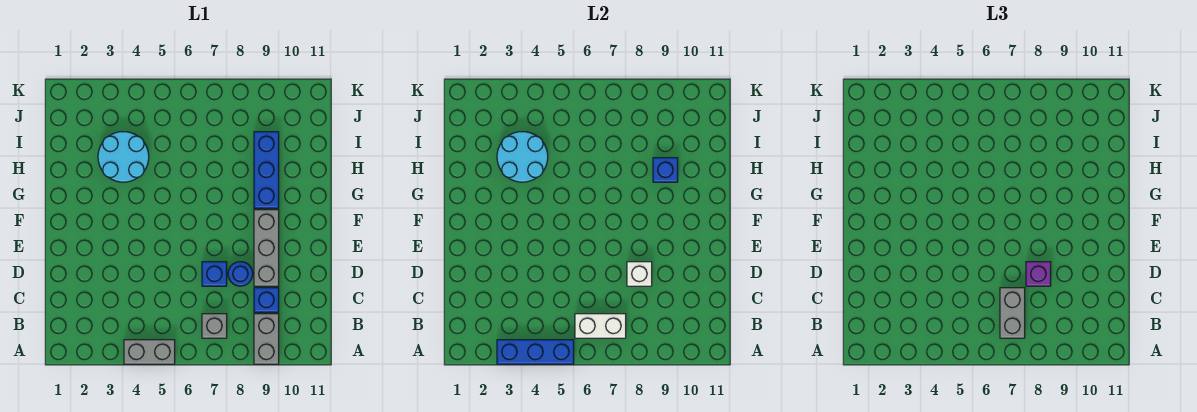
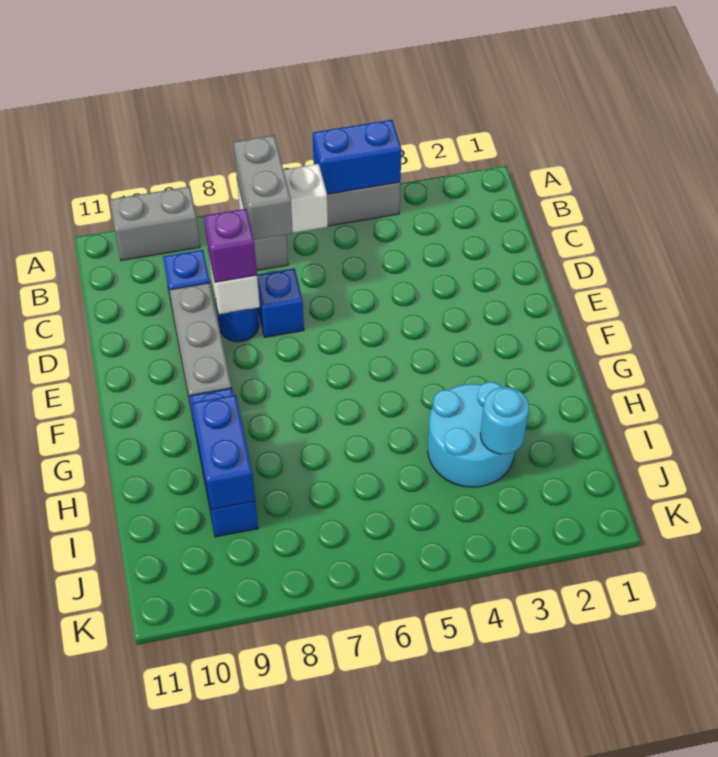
blue brick A3:A5 level 2 -> blue brick A4:A5 level 2
grey brick A9:B9 level 1 -> grey brick A9:A10 level 1
cyan round brick H3:I4 level 2 -> cyan round brick I3 level 2
blue brick H9 level 2 -> blue brick H9:I9 level 2

